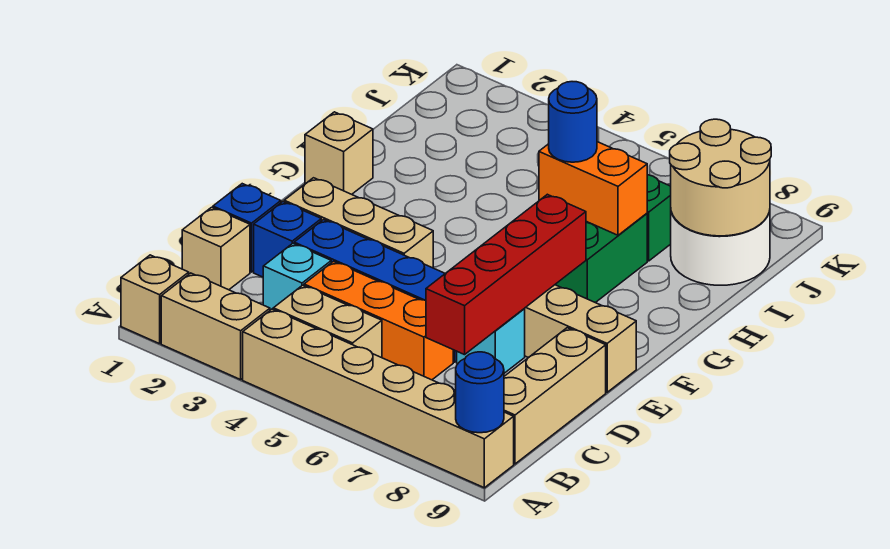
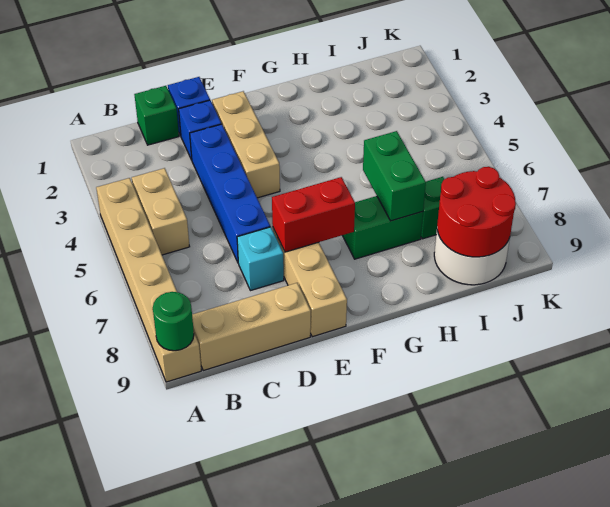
tan brick A1 level 1 -> none
tan brick A2:A3 level 1 -> none
blue round brick A9 level 2 -> green round brick A9 level 2
tan brick C1 level 1 -> green brick C1 level 1
cyan brick C3 level 1 -> none
orange brick C4:C6 level 1 -> none
red brick C7:F7 level 2 -> red brick E7:F7 level 2
tan brick G1 level 1 -> none
orange brick H6:H7 level 2 -> green brick H6:H7 level 2
blue round brick H6 level 3 -> none
tan round brick I8:J9 level 2 -> red round brick I8:J9 level 2

